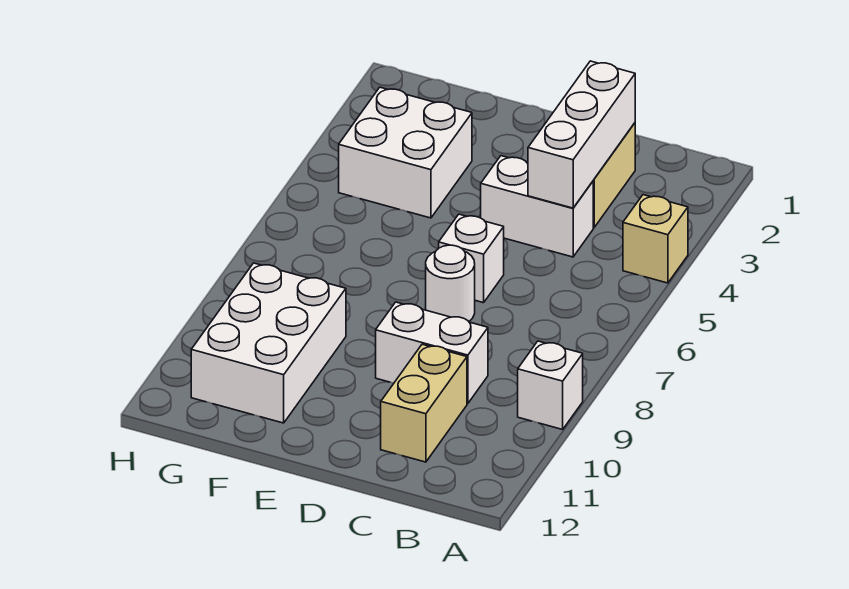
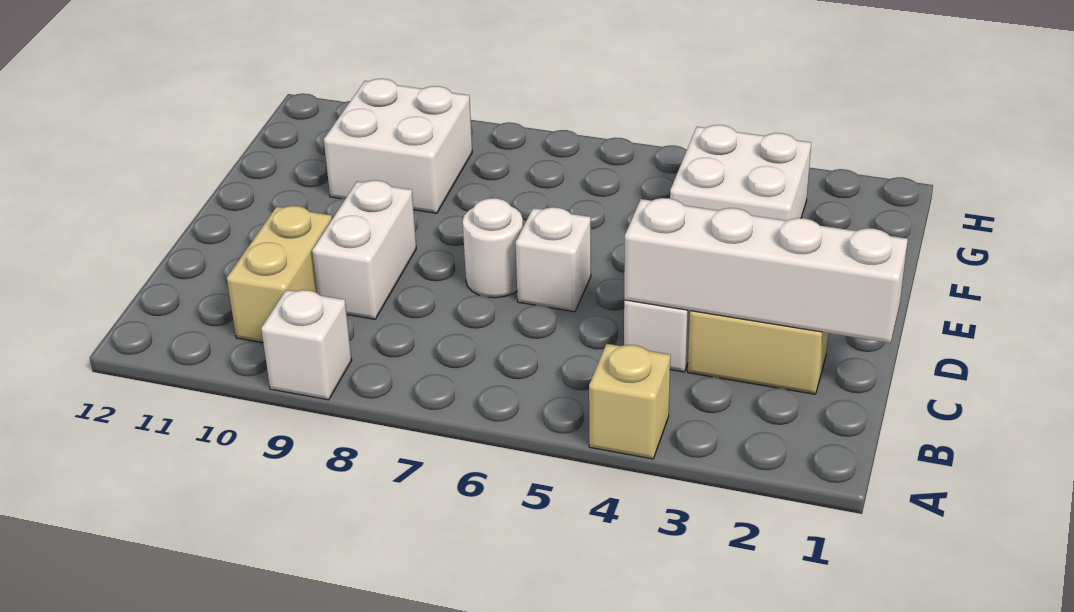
white brick C2:C4 level 2 -> white brick C1:C4 level 2
tan brick C10:C11 level 1 -> tan brick B10:C10 level 1
white brick F9:G11 level 1 -> white brick F9:G10 level 1

